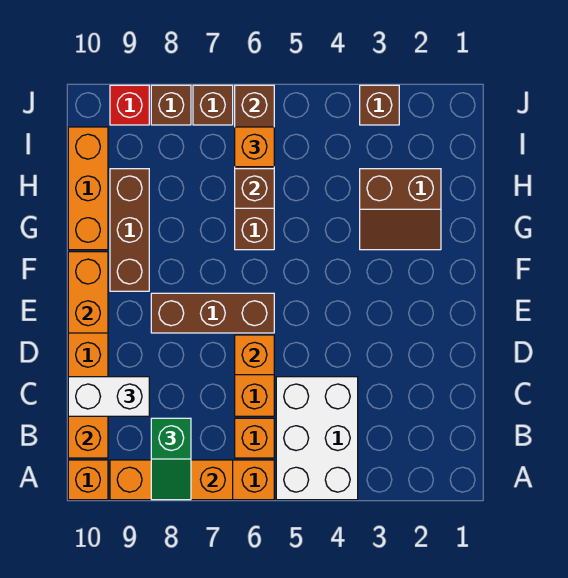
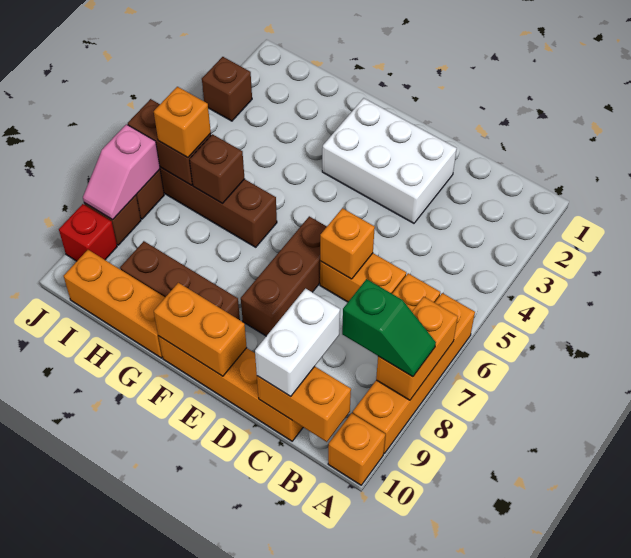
white brick A4:C5 level 1 -> white brick D2:F3 level 1
brown slope G2:H3 level 1 top H -> none
none -> pink slope J7:J8 level 2 top 7

